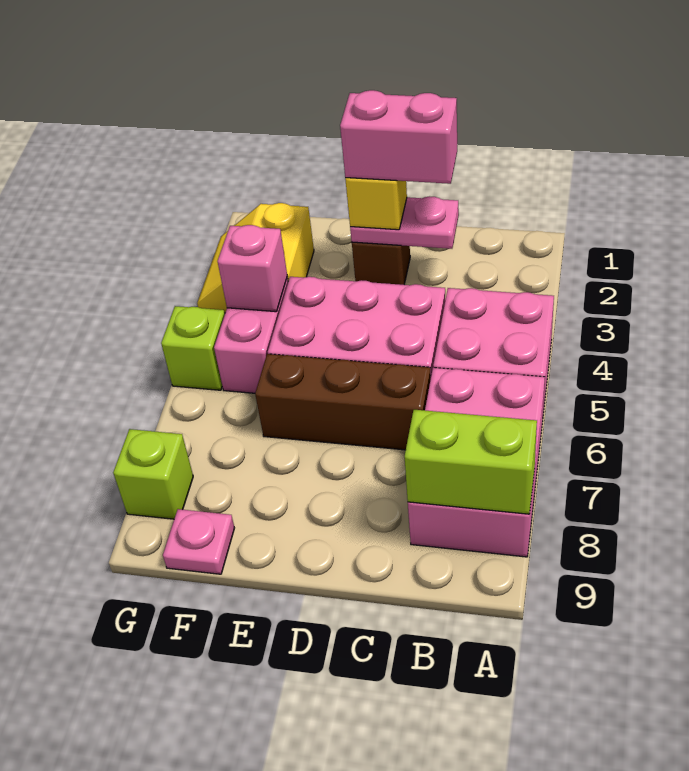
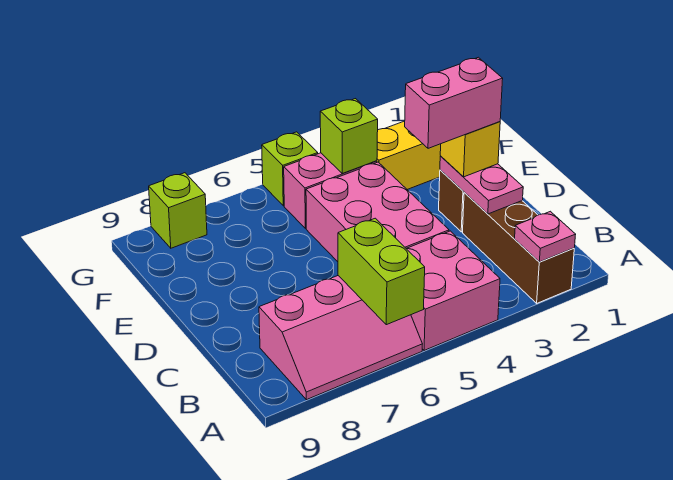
pink brick A6:B8 level 1 -> pink slope A6:B8 level 1 top B
lime brick A8:B8 level 2 -> lime brick A6:B6 level 2
pink brick C2:D2 level 4 -> pink brick D2:D3 level 4
brown brick C6:E6 level 1 -> brown brick A2:C2 level 1
pink brick F4 level 2 -> lime brick F4 level 2
pink plate F9 level 1 -> pink plate A2 level 2

